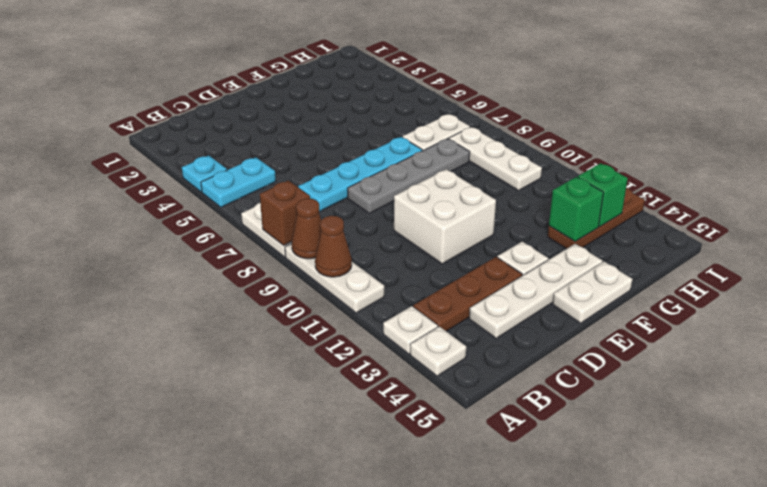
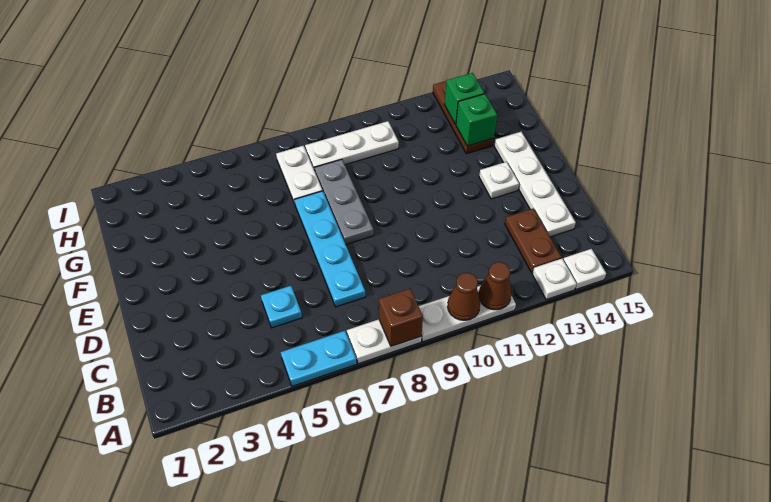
cyan plate A4 level 1 -> cyan plate C5 level 1
cyan plate A5:B5 level 1 -> cyan plate A5:A6 level 1
brown cone A9 level 2 -> brown cone A11 level 2
brown plate B13:D13 level 1 -> brown plate B13:C13 level 1
grey plate D8:G8 level 1 -> grey plate E8:G8 level 1
white brick D10:E11 level 1 -> none
white plate E15:F15 level 1 -> none

